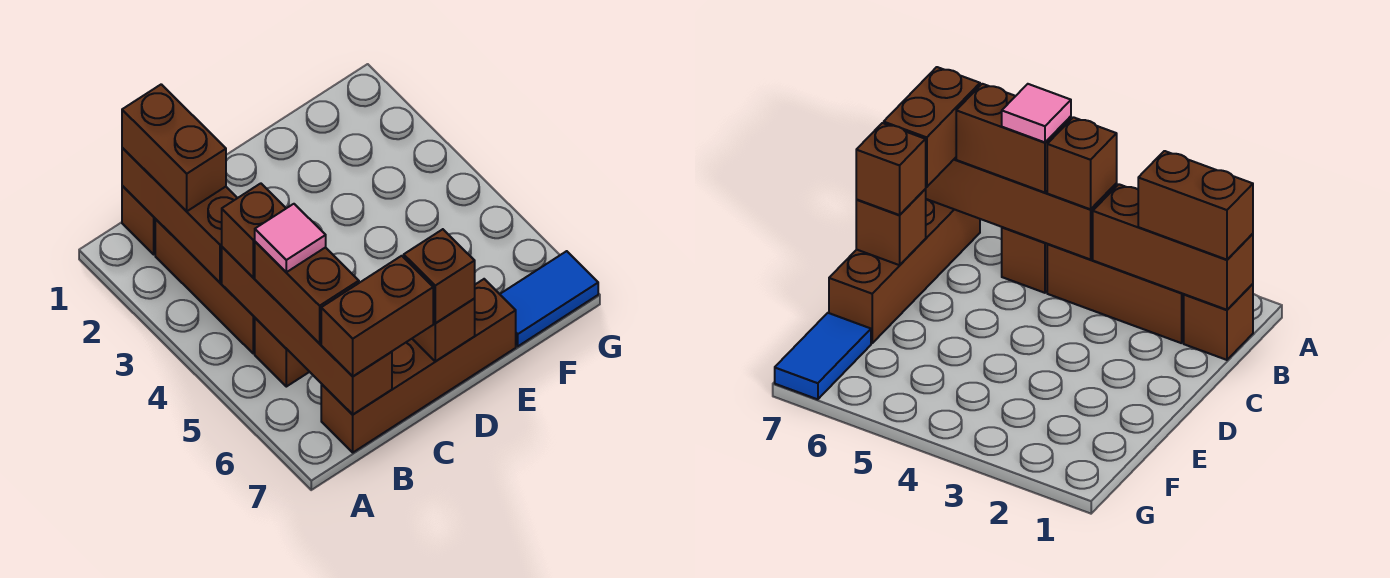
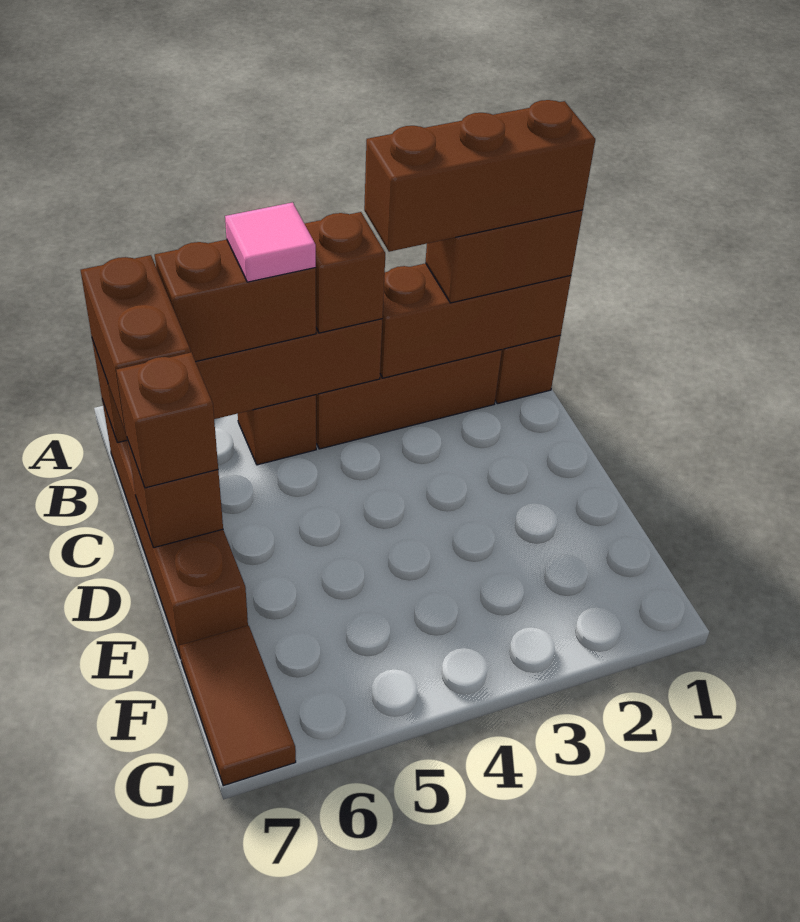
none -> brown brick B1:B3 level 4
blue tile F7:G7 level 1 -> brown tile F7:G7 level 1

